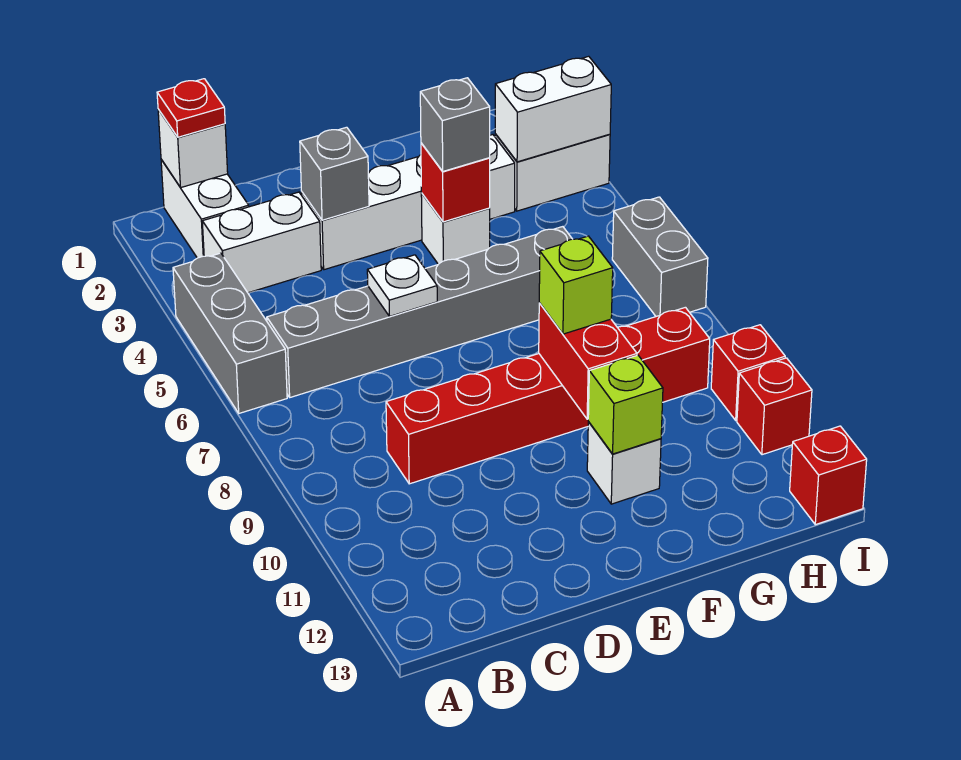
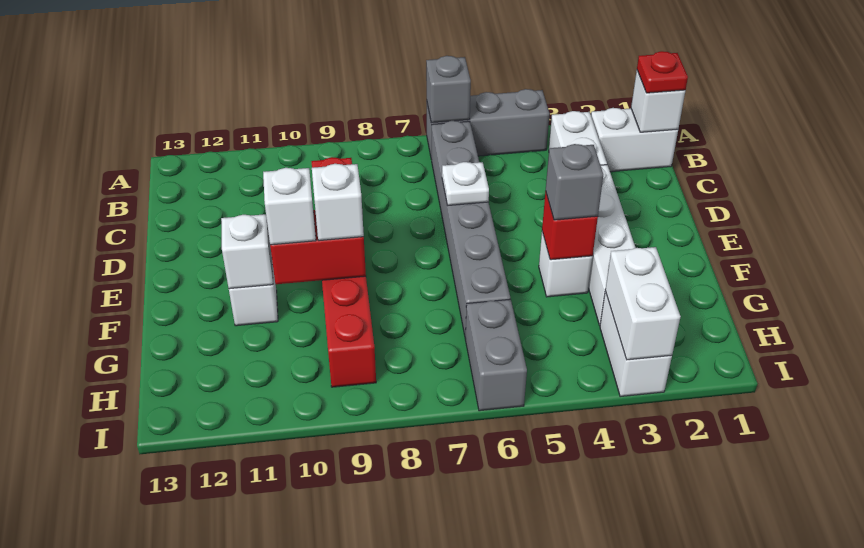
grey brick D3 level 2 -> grey brick A6 level 2
lime brick F9 level 3 -> white brick F9 level 3
none -> white brick F10 level 3
lime brick F11 level 2 -> white brick F11 level 2
grey brick I6:I7 level 1 -> grey brick H6:I6 level 1
red brick I10 level 1 -> none
red brick I11 level 1 -> none
red brick I13 level 1 -> none

